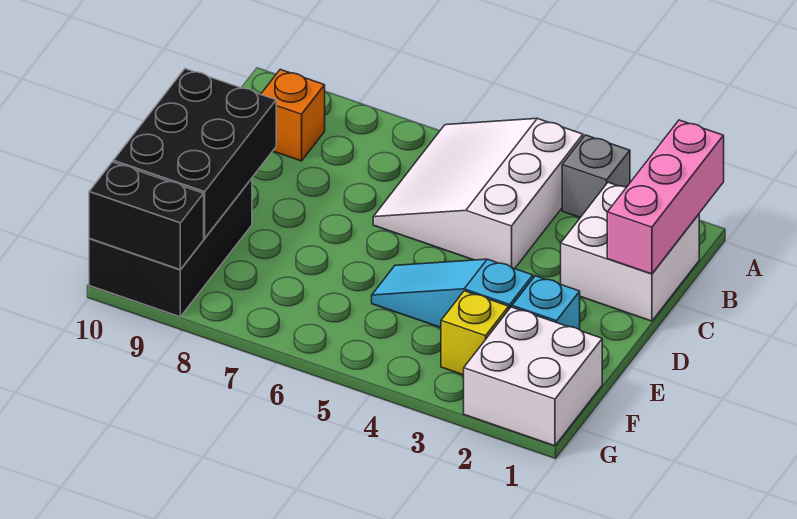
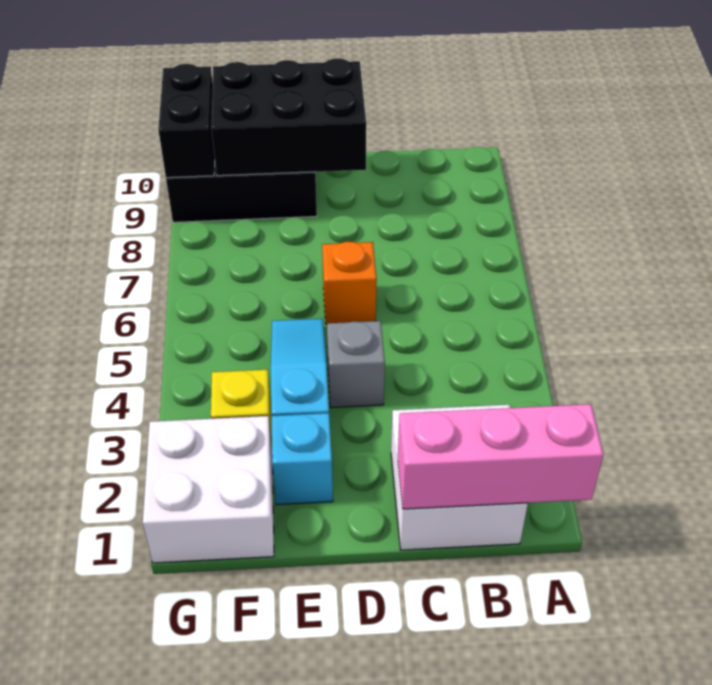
grey brick A3 level 1 -> grey brick D4 level 1
white slope A4:C6 level 1 top 4 -> none
orange brick B9 level 1 -> orange brick D6 level 1

